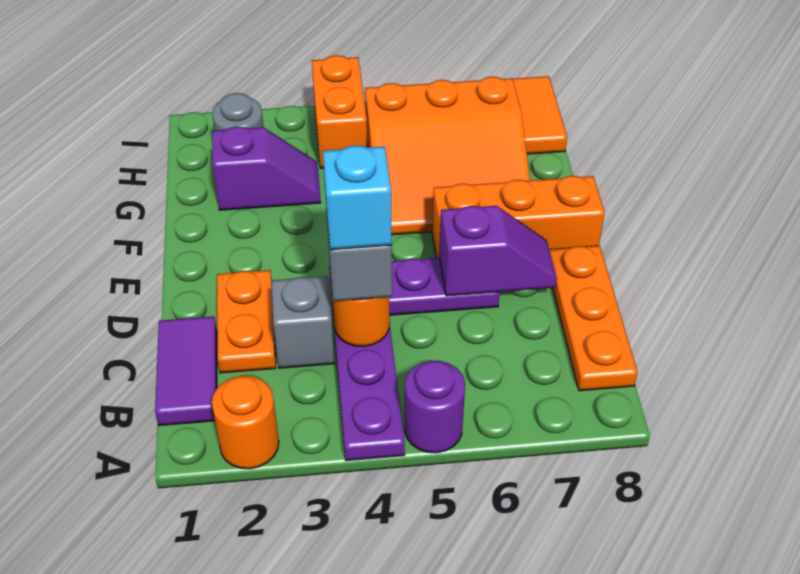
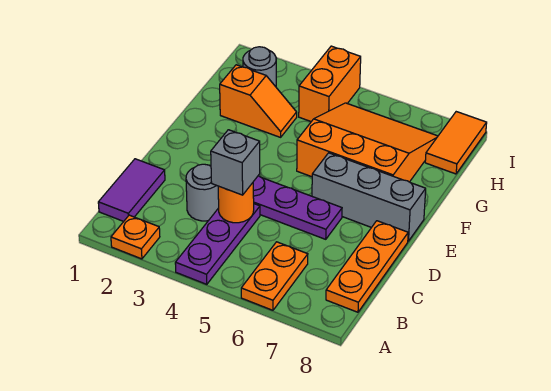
orange round brick A2 level 1 -> orange plate A2 level 1
purple round brick A5 level 1 -> none
orange plate C2:D2 level 1 -> orange plate A6:B6 level 1
grey brick C3 level 1 -> grey round brick C3 level 1
cyan brick C4 level 4 -> none
purple slope D6:D7 level 2 top 6 -> none
orange brick E6:E8 level 1 -> grey brick E6:E8 level 1
orange slope F5:H7 level 1 top H -> orange slope F5:H7 level 1 top F
purple slope G2:G3 level 1 top 2 -> orange slope G2:G3 level 1 top 2

